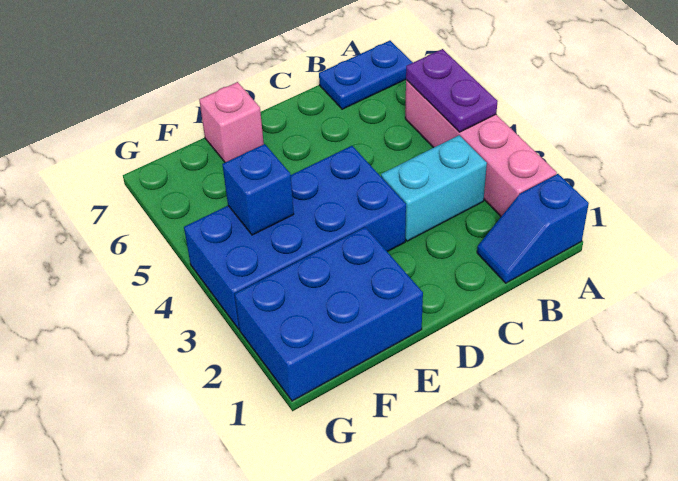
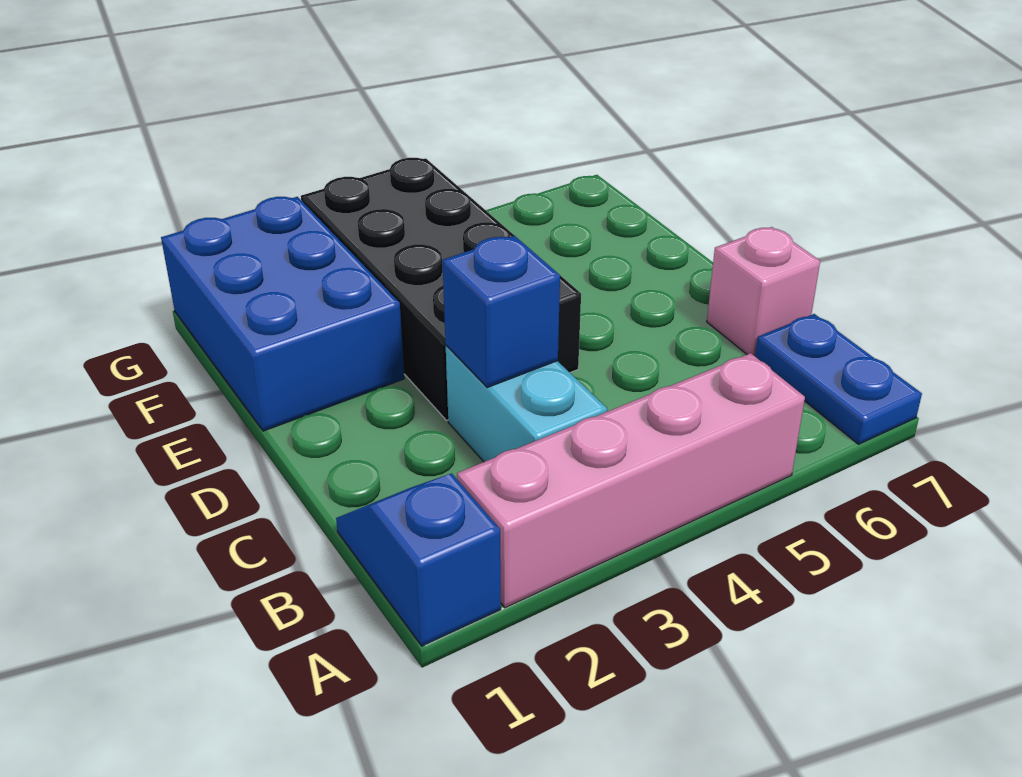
purple plate A4:A5 level 2 -> none
blue brick D3:G4 level 1 -> black brick D3:G4 level 1
pink brick E7 level 1 -> pink brick C7 level 1
blue brick F4 level 2 -> blue brick C3 level 2

